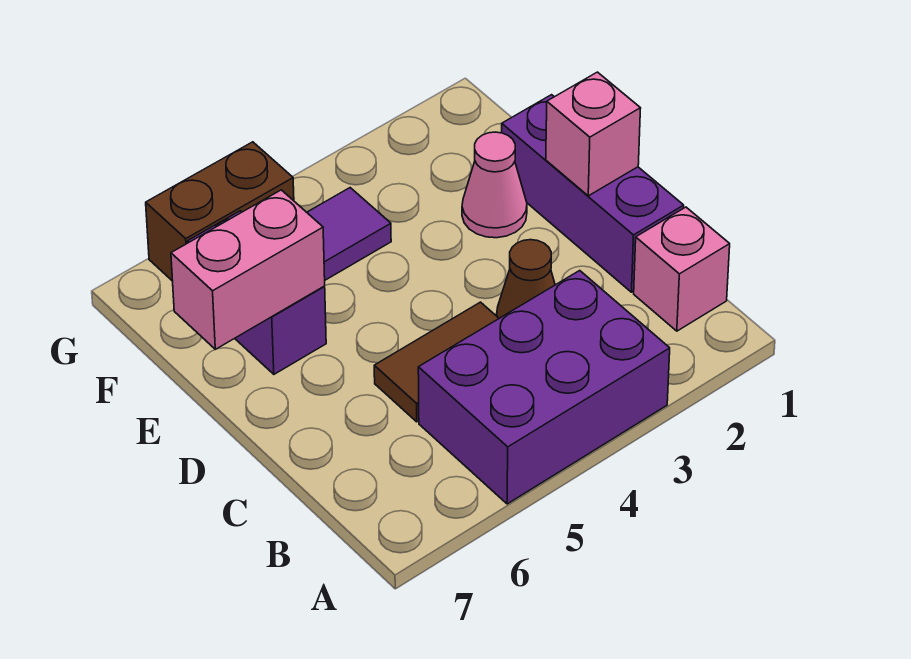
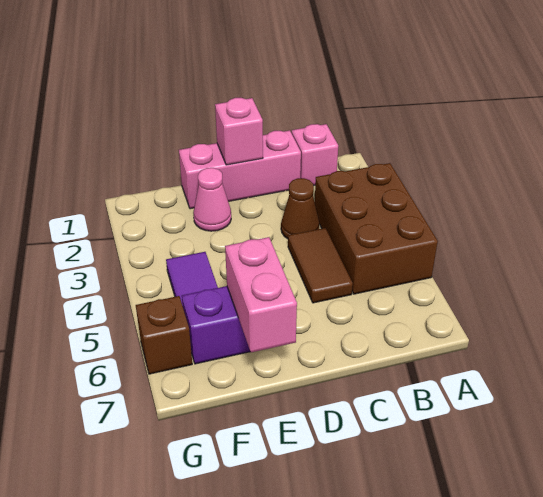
purple brick A3:B5 level 1 -> brown brick A3:B5 level 1
purple brick C1:E1 level 1 -> pink brick C1:E1 level 1
brown brick G5:G6 level 1 -> brown brick G6 level 1

